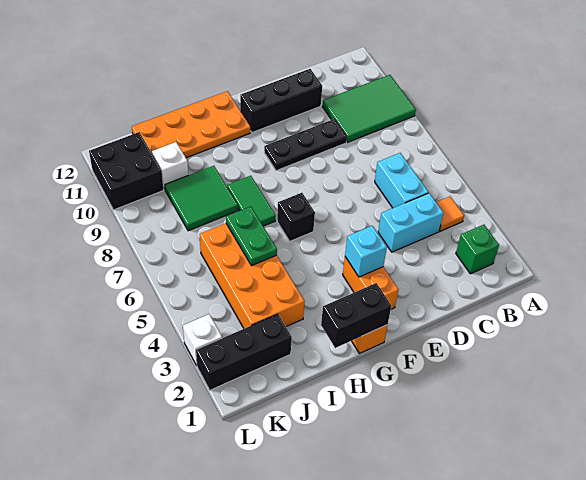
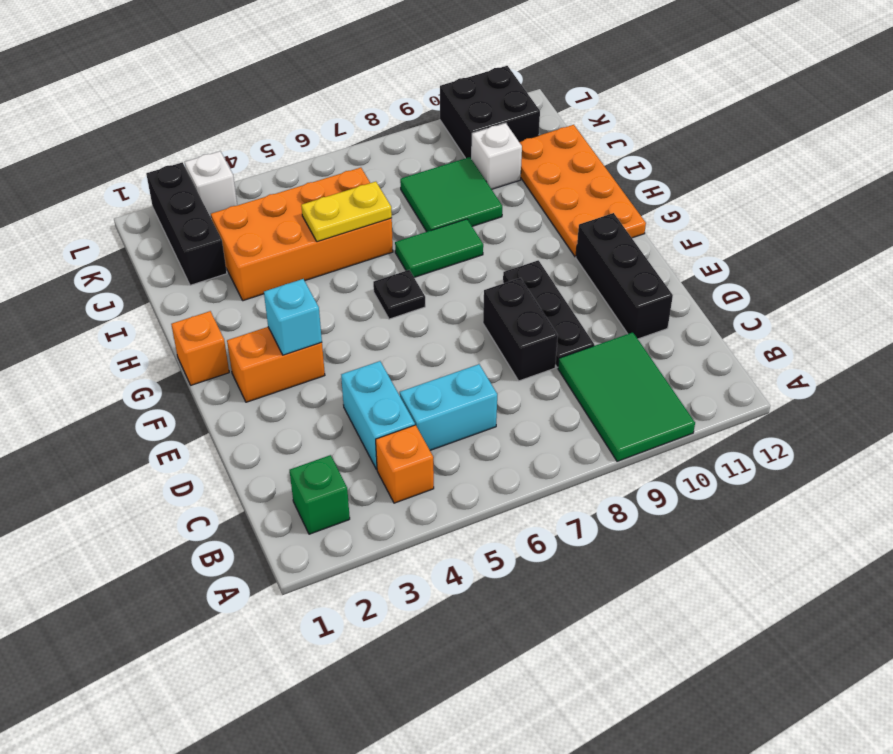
orange tile B4 level 1 -> orange brick B4 level 1
black brick G1:H1 level 2 -> black brick D8:E8 level 1
black brick G6 level 1 -> black plate G6 level 1
green plate I5:I6 level 2 -> yellow plate I5:I6 level 2

